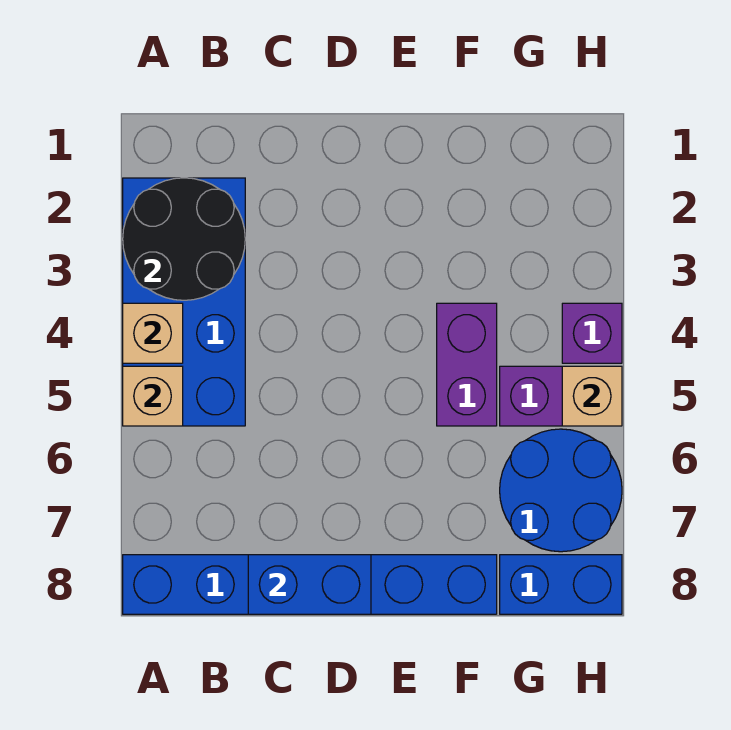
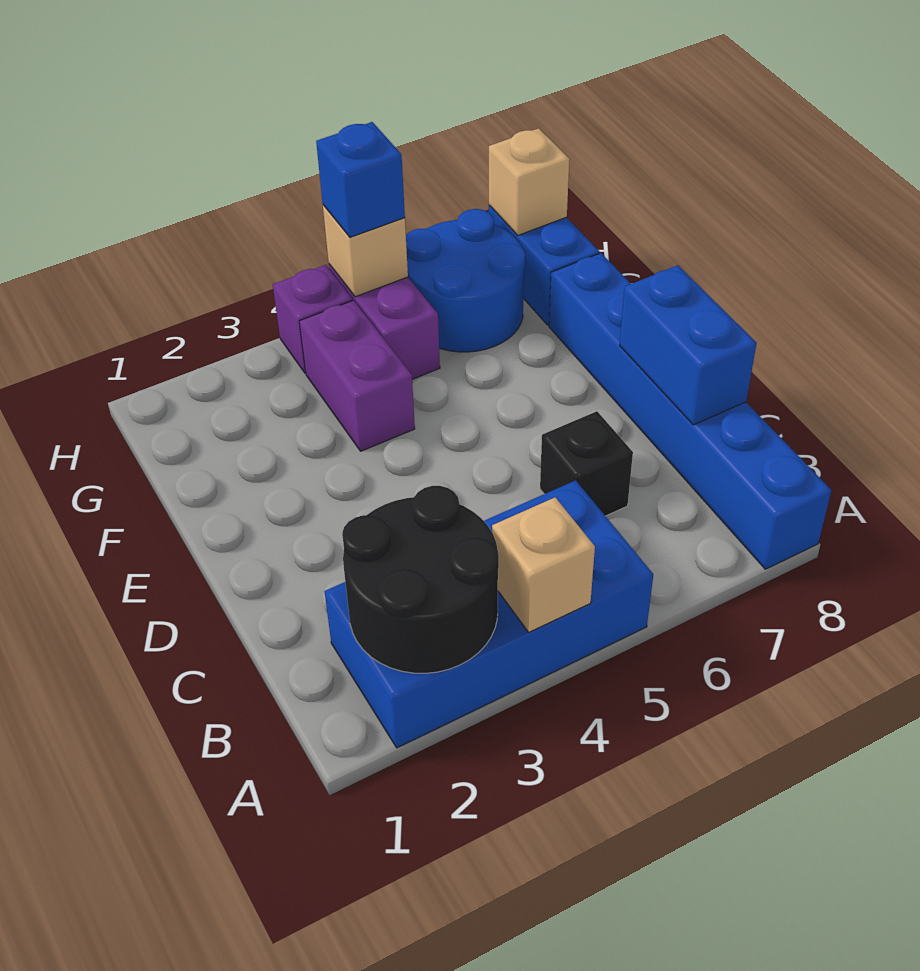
tan brick A5 level 2 -> tan brick H8 level 2
none -> black brick C6 level 1
purple brick F4:F5 level 1 -> purple brick F4:G4 level 1
none -> blue brick H5 level 3

